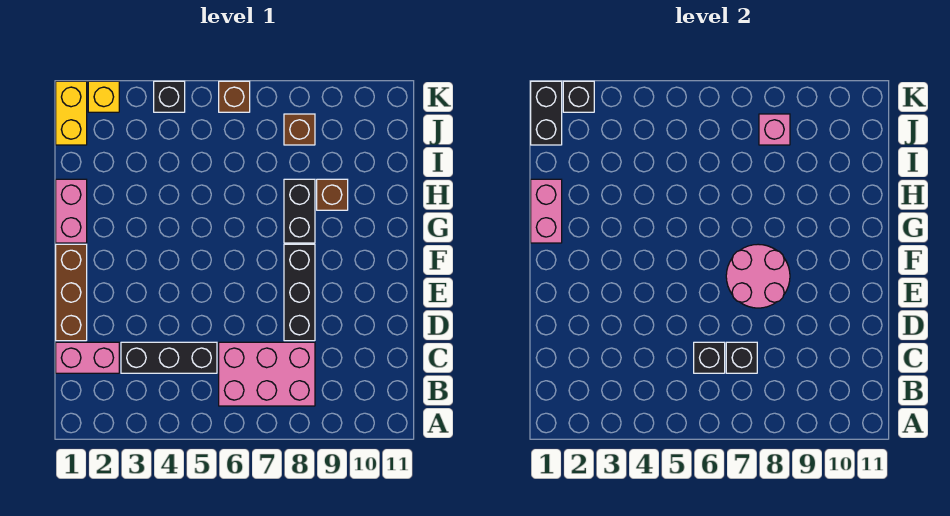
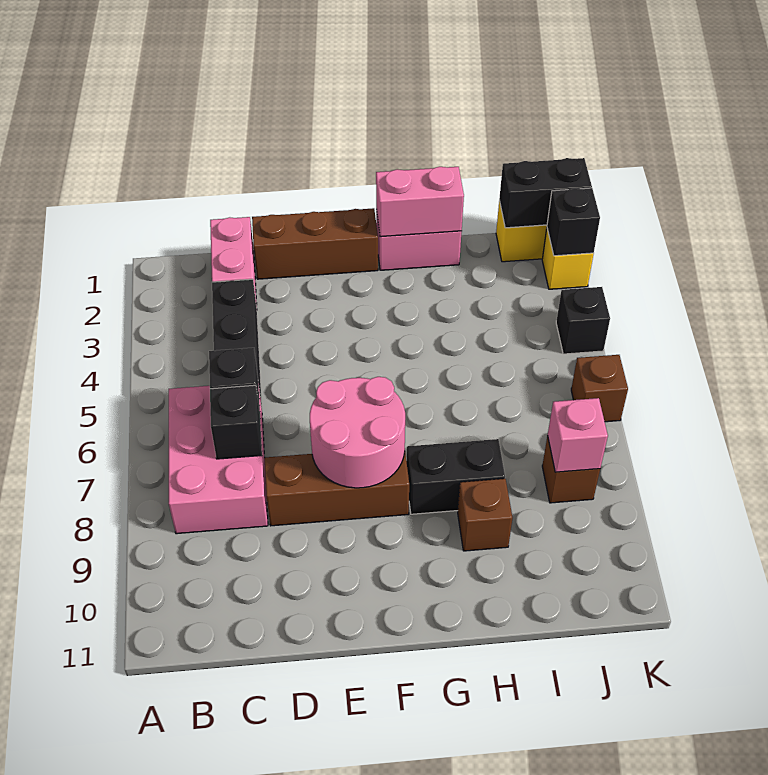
black brick D8:F8 level 1 -> brown brick D8:F8 level 1

